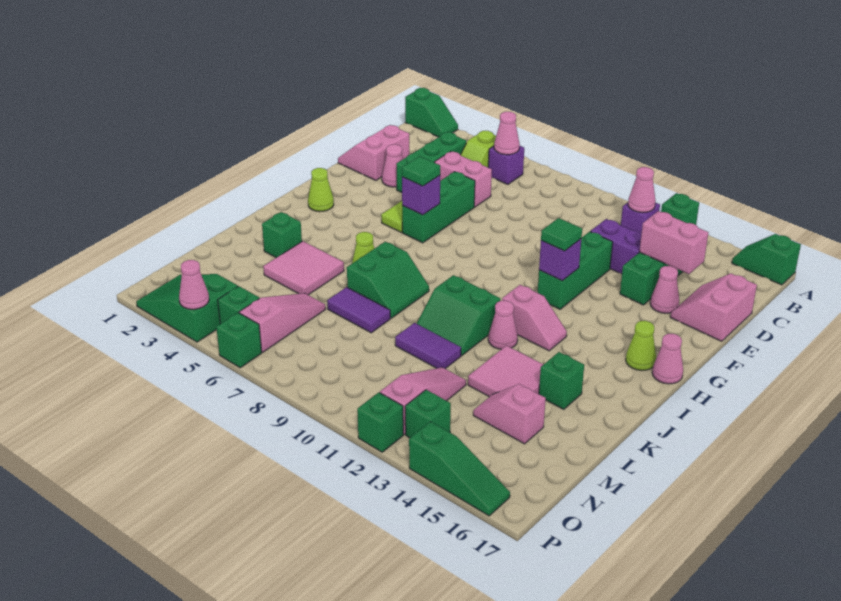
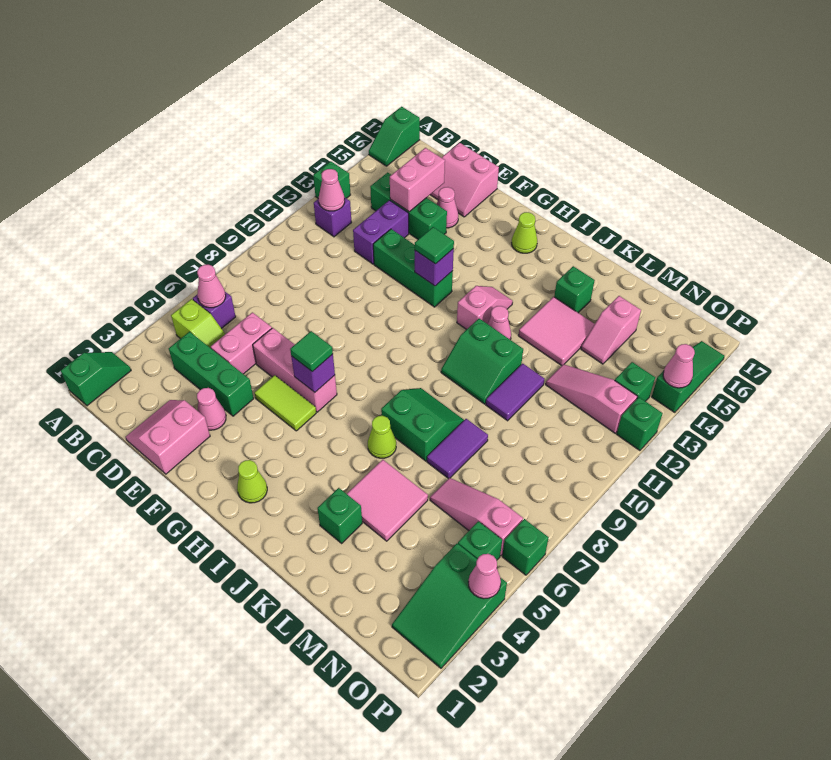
pink slope D1:E2 level 1 top 2 -> pink slope D1:E2 level 1 top E
green brick E6:G6 level 1 -> pink brick E6:G6 level 1
pink cone H17 level 1 -> pink cone P14 level 2
green slope J10:K11 level 1 top J -> green slope J10:K11 level 1 top 11

